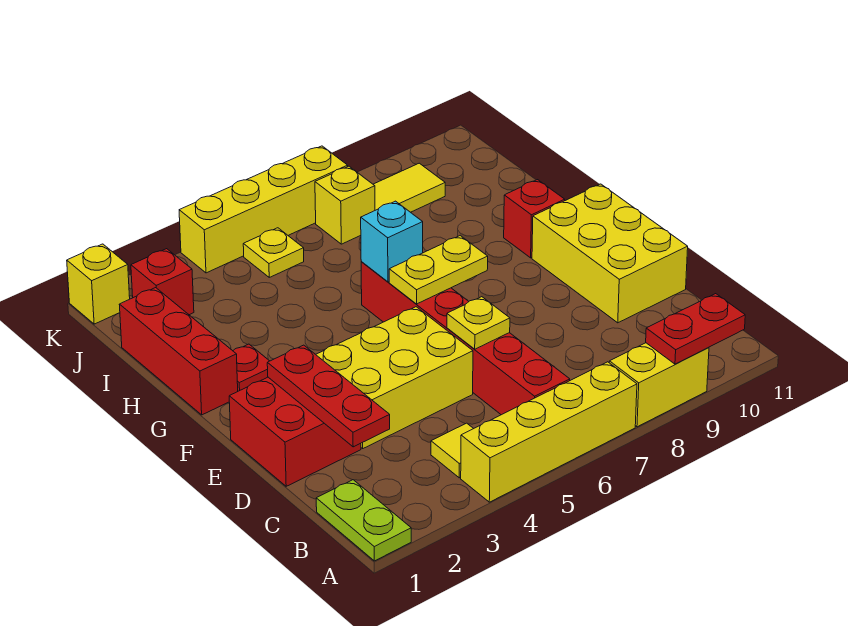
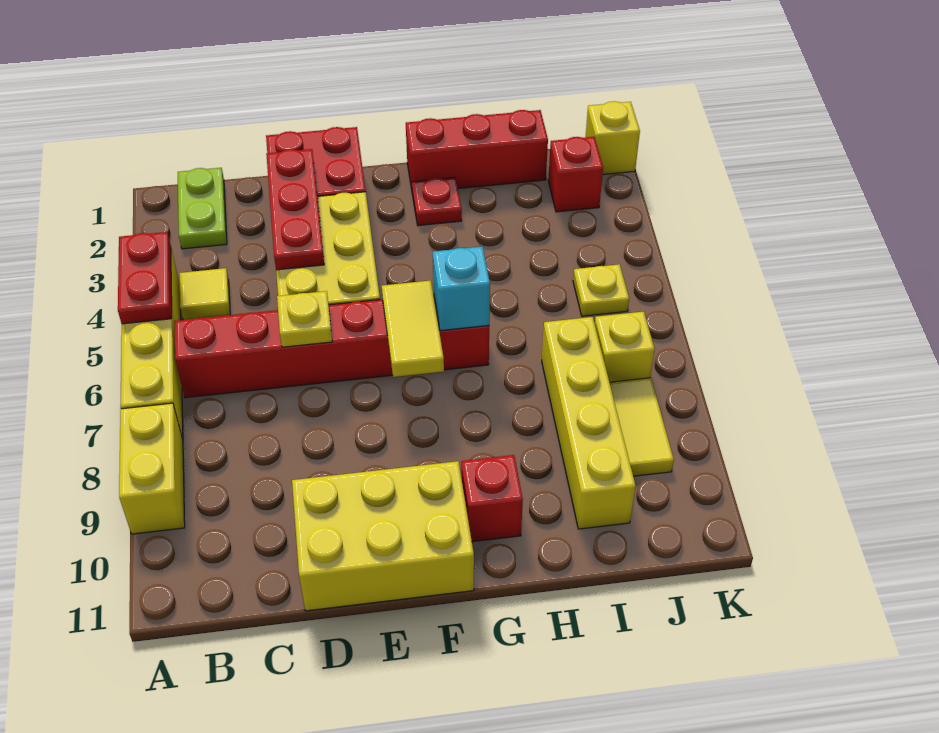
lime plate A1:B1 level 1 -> lime plate B1:B2 level 1
red plate A9:A10 level 2 -> red plate A4:A5 level 2
red plate C2:E2 level 2 -> red plate D2:D4 level 2
yellow plate F6:F7 level 2 -> yellow tile F6:F7 level 2
yellow brick K4:K7 level 1 -> yellow brick I7:I10 level 1

